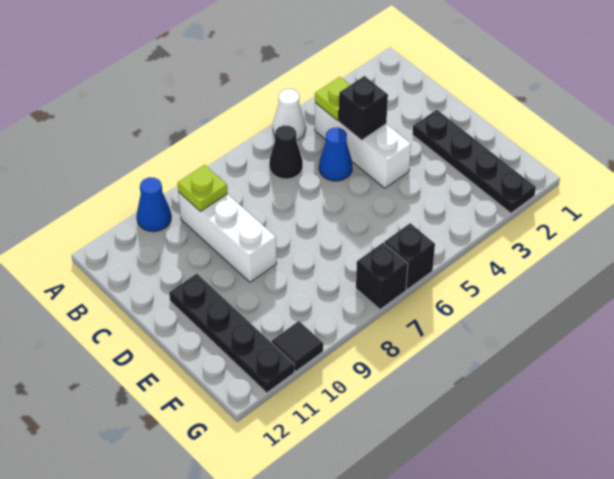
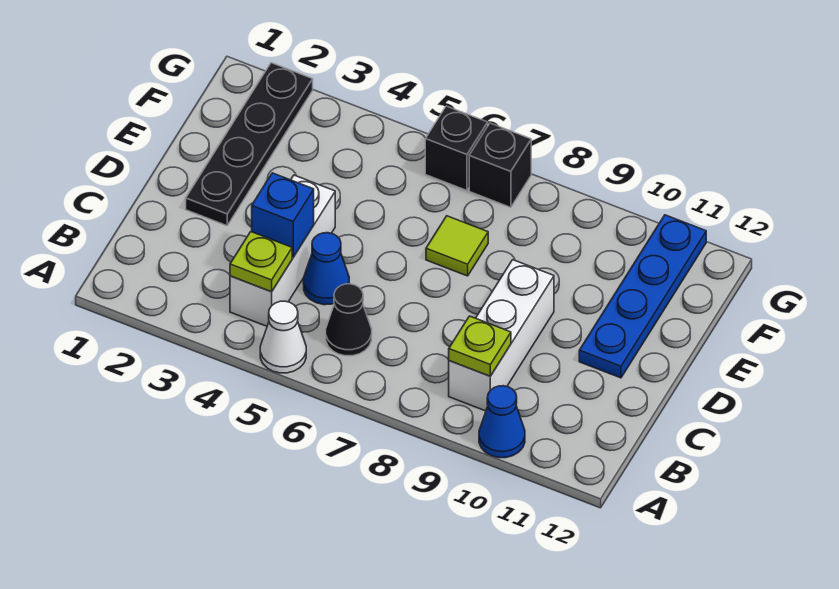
black brick C4 level 2 -> blue brick C4 level 2
black plate D11:G11 level 1 -> blue plate D11:G11 level 1
none -> lime tile E7 level 1
black tile G10 level 1 -> none

